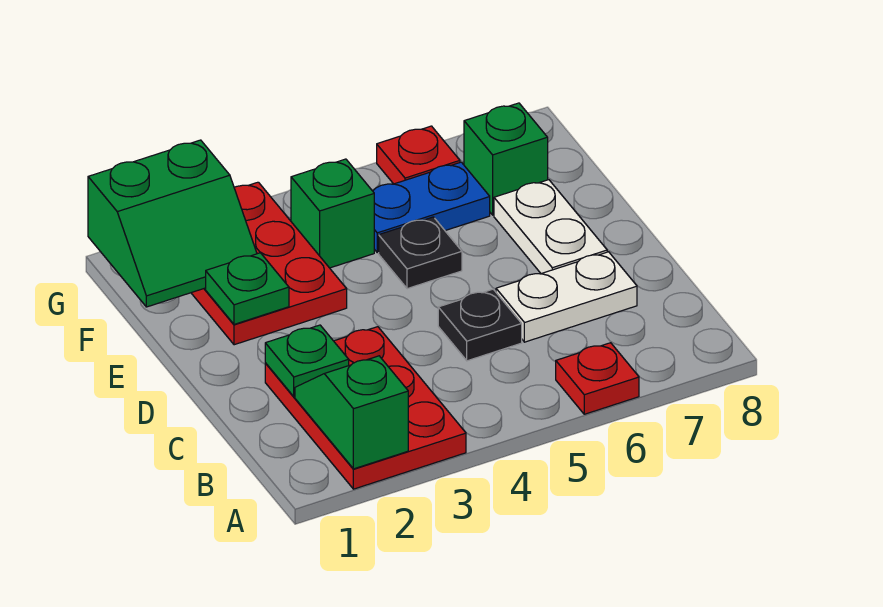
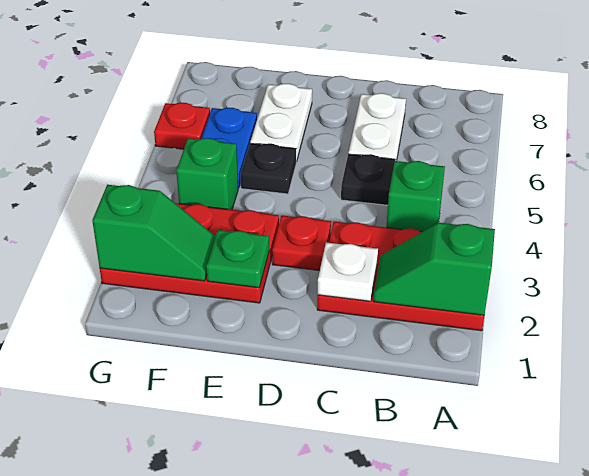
red plate A6 level 1 -> red plate D3 level 1
green plate C2 level 2 -> white plate C2 level 2
white plate D7:E7 level 1 -> white plate E6:E7 level 1
green slope F1:G2 level 2 top G -> green slope F2:G2 level 2 top G
green brick F7 level 1 -> green brick B4 level 1

